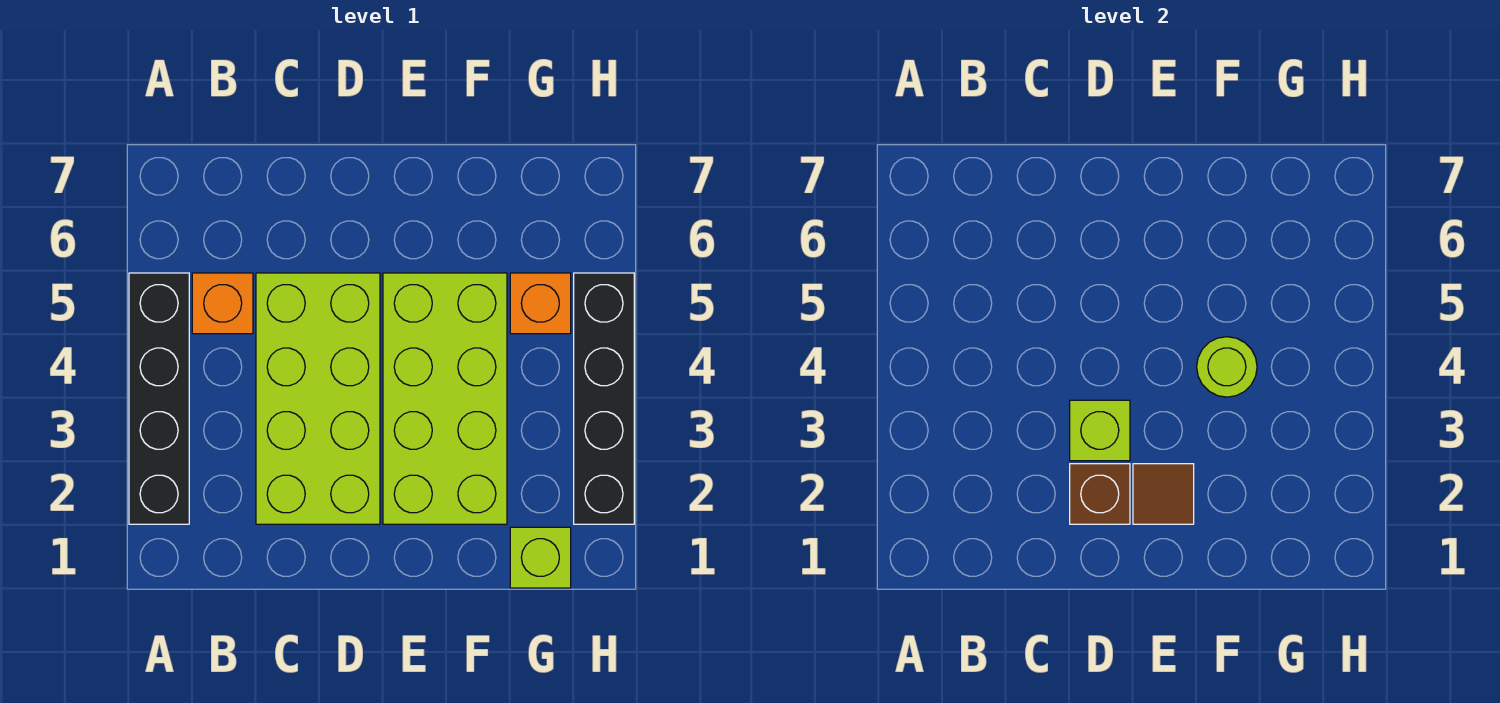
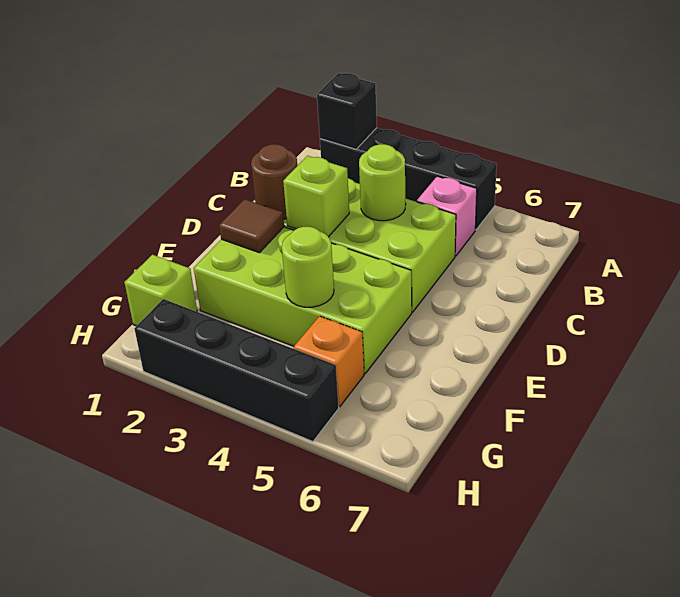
none -> black brick A2 level 2
orange brick B5 level 1 -> pink brick B5 level 1
none -> lime round brick C4 level 2
brown brick D2 level 2 -> brown round brick D2 level 2

